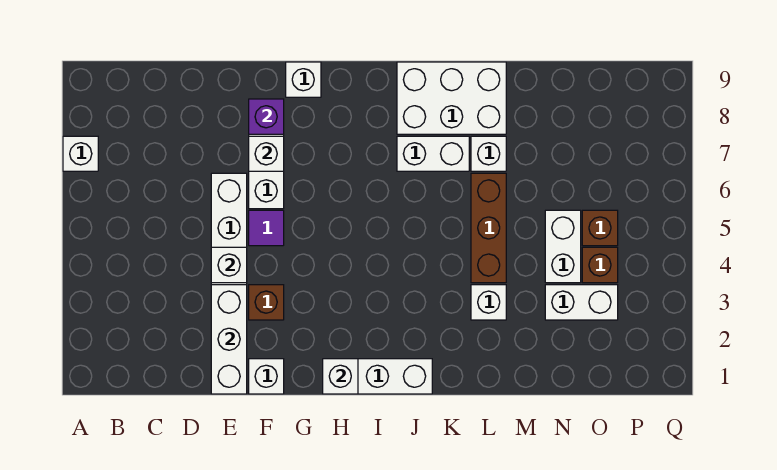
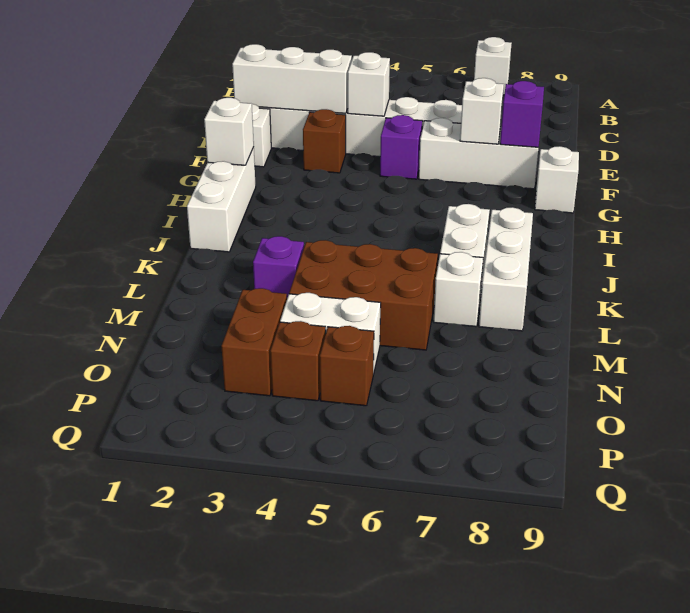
purple tile F5 level 1 -> purple brick F5 level 1
white brick J8:L9 level 1 -> white brick J8:L8 level 1
white brick L3 level 1 -> purple brick L3 level 1
brown brick L4:L6 level 1 -> brown brick L4:M6 level 1
white brick N3:O3 level 1 -> brown brick N3:O3 level 1

